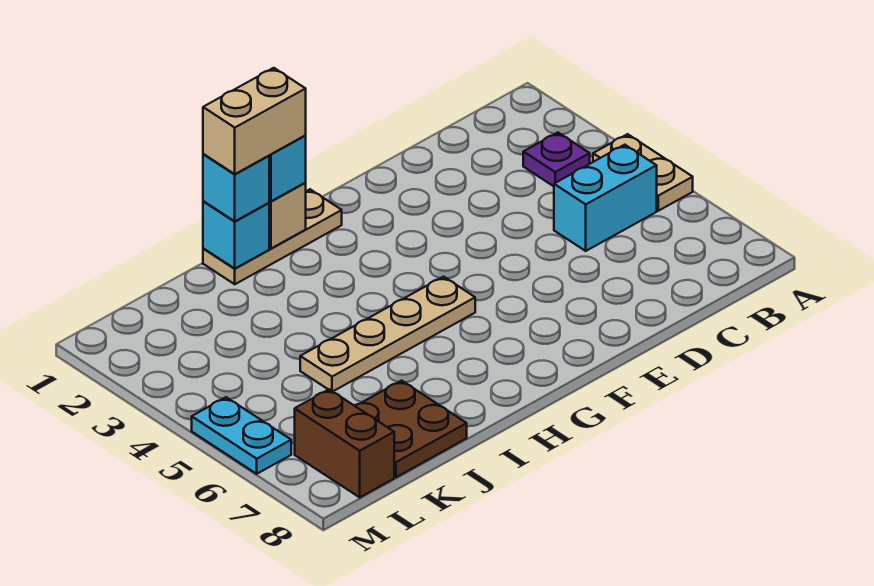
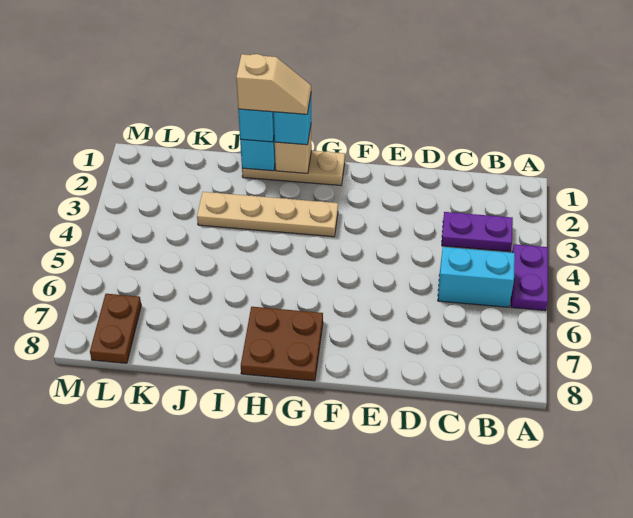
tan plate A4:A5 level 1 -> purple plate A4:A5 level 1
purple plate B3 level 1 -> purple plate B3:C3 level 1
tan plate G5:J5 level 1 -> tan plate G3:J3 level 1
tan brick H1:I1 level 4 -> tan slope H1:I1 level 4 top I
brown plate J7:K8 level 1 -> brown plate G7:H8 level 1
brown brick L7:L8 level 1 -> brown plate L7:L8 level 1
cyan plate M5:M6 level 1 -> none

